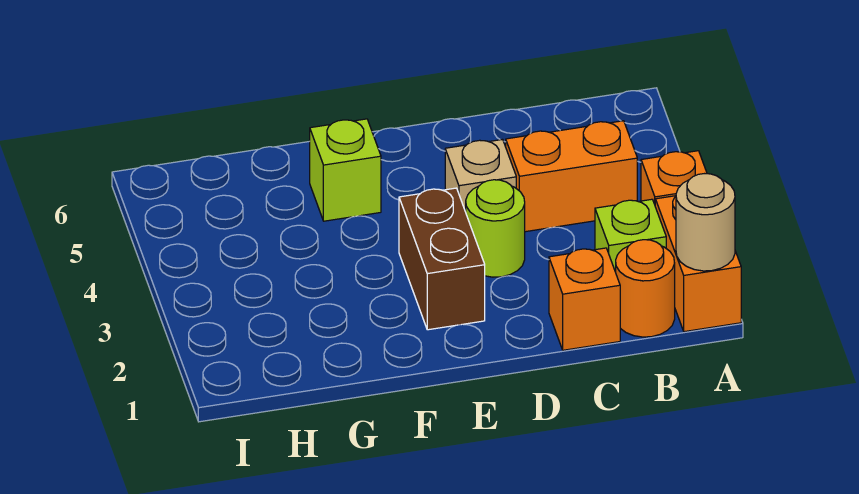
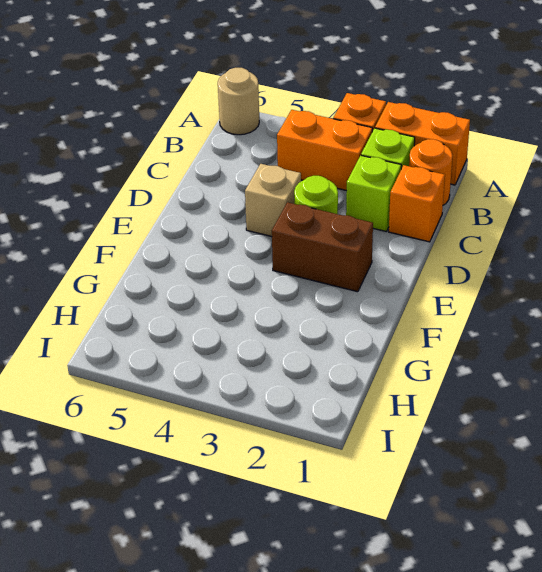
tan round brick A1 level 2 -> tan round brick A6 level 1
orange brick B4:C4 level 1 -> orange brick B3:B4 level 1
lime brick F5 level 1 -> lime brick C2 level 1

